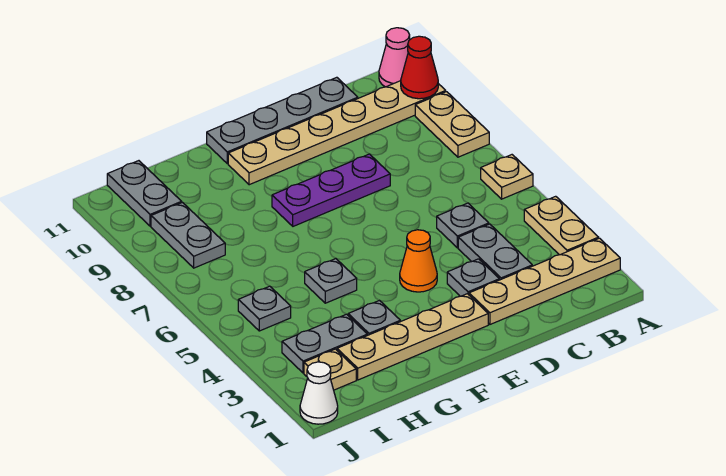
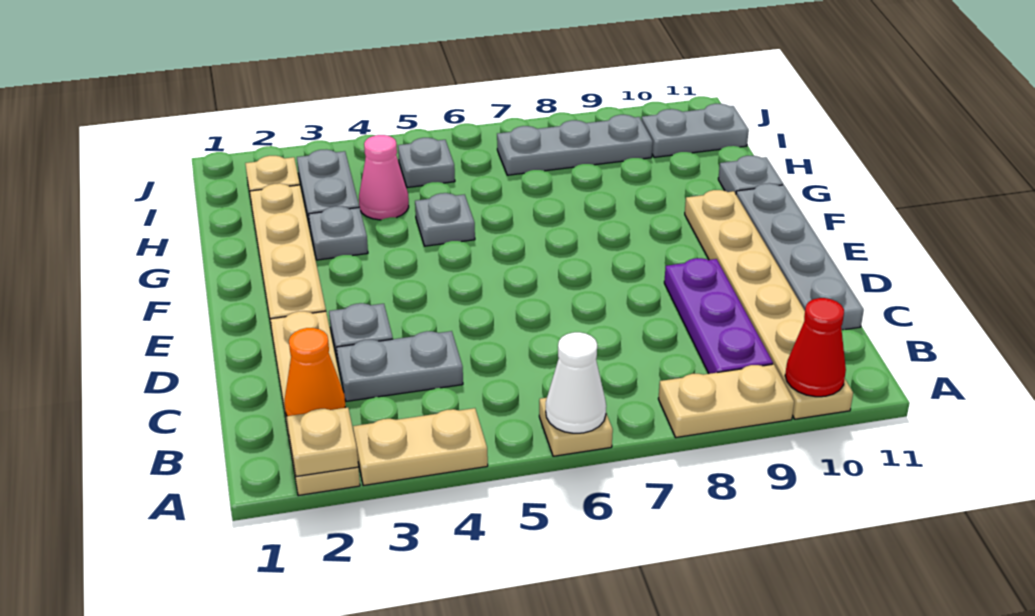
none -> tan plate A2 level 2
pink cone A11 level 1 -> pink cone H4 level 1
grey plate C5 level 1 -> grey plate G11 level 1
purple plate D8:F8 level 1 -> purple plate B9:D9 level 1
orange cone E4 level 1 -> orange cone B2 level 2
grey plate I8:I9 level 1 -> grey plate I7:I9 level 1
white cone J1 level 1 -> white cone A6 level 2

